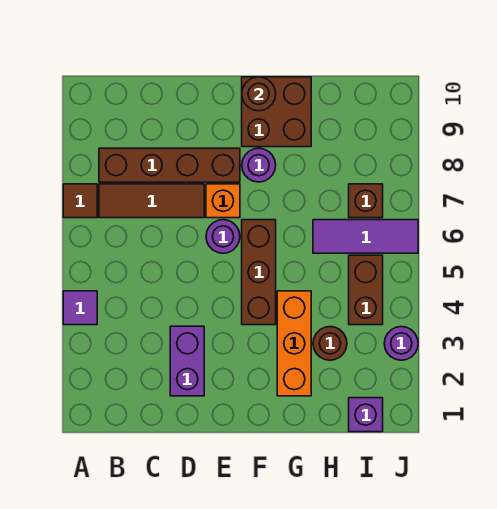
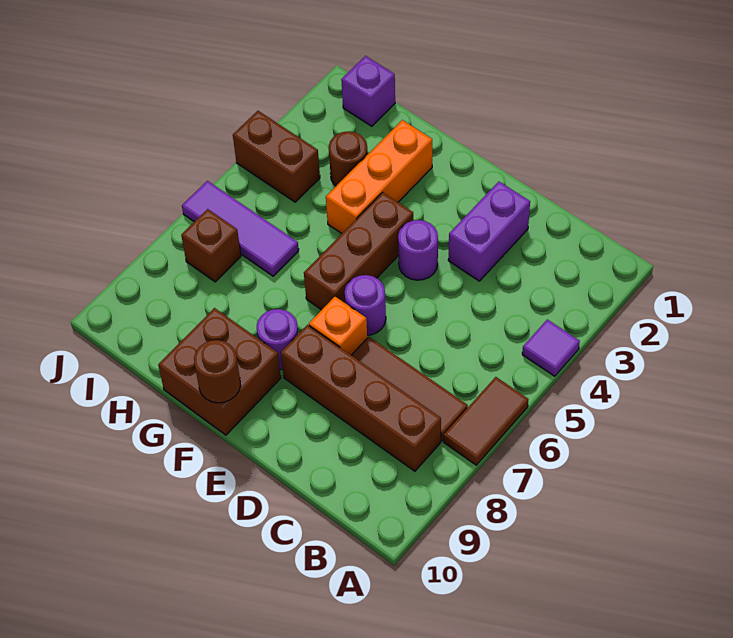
brown tile A7 level 1 -> brown tile A6:A7 level 1
brown brick I4:I5 level 1 -> brown brick I4:J4 level 1
purple round brick J3 level 1 -> purple round brick E4 level 1

